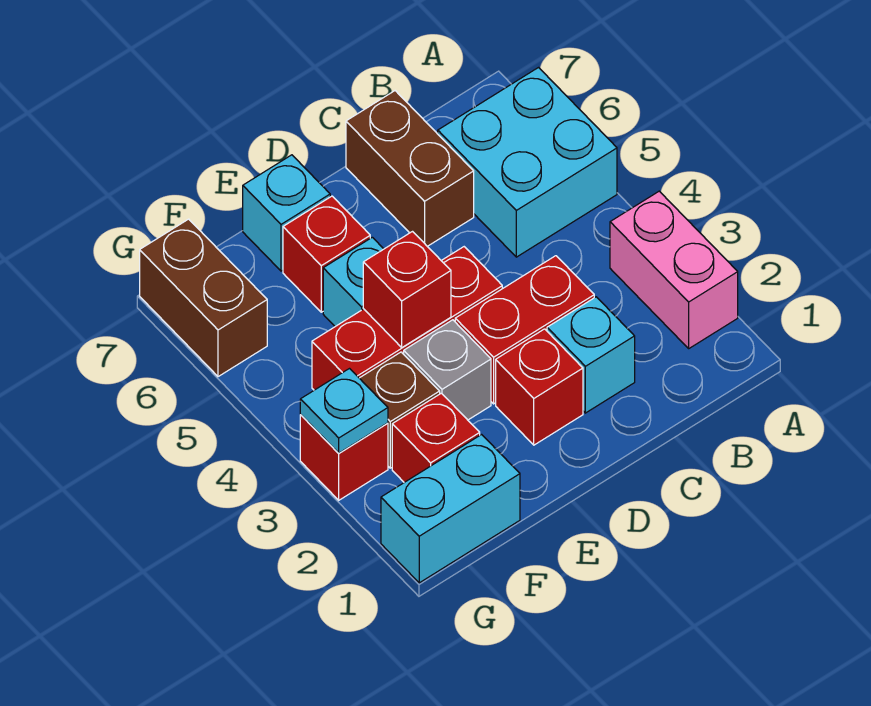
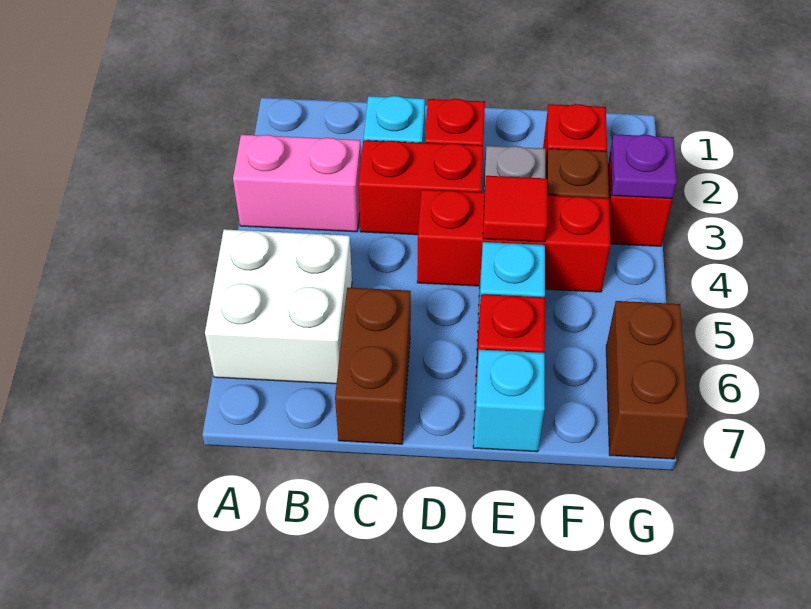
pink brick A2:A3 level 1 -> pink brick A3:B3 level 1
cyan brick A5:B6 level 1 -> white brick A5:B6 level 1
red brick E4 level 2 -> red tile E4 level 2
cyan brick F1:G1 level 1 -> none
cyan plate G3 level 2 -> purple plate G3 level 2

